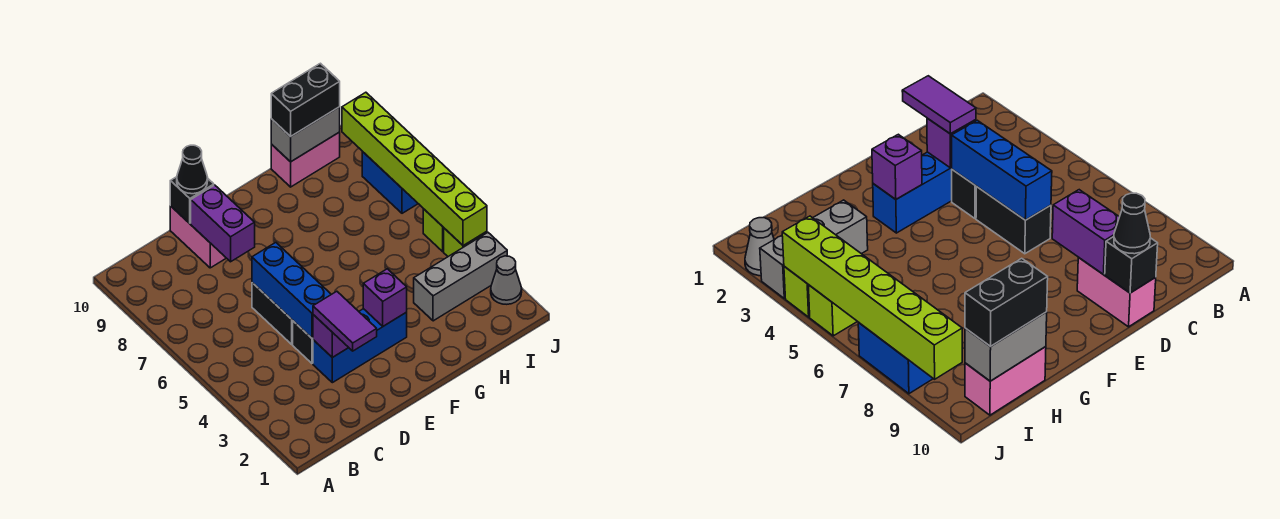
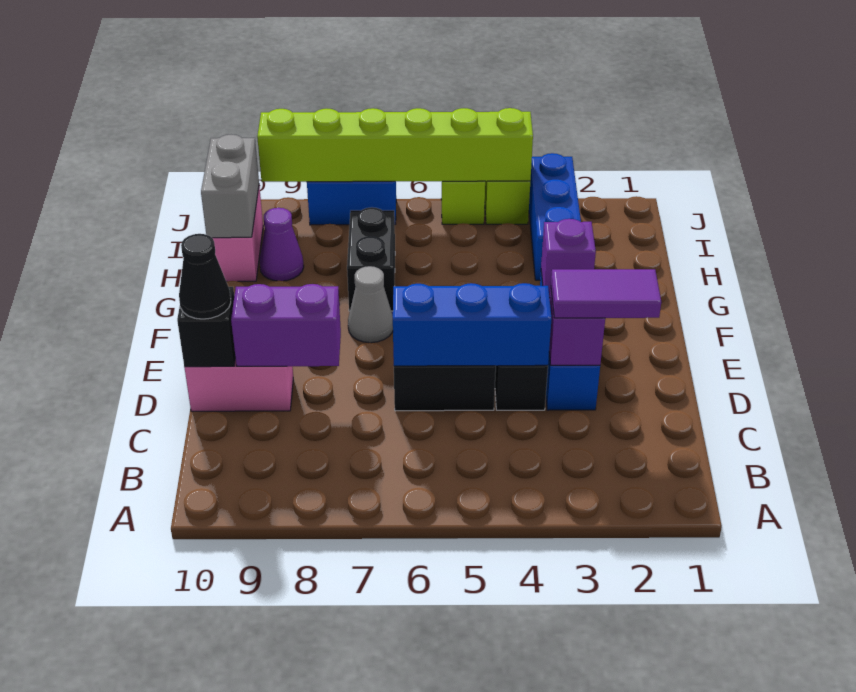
grey brick H3:J3 level 1 -> blue brick H3:J3 level 1
none -> purple cone H9 level 1
black brick H10:I10 level 3 -> black brick G7:H7 level 1
grey cone J2 level 1 -> grey cone F7 level 1

